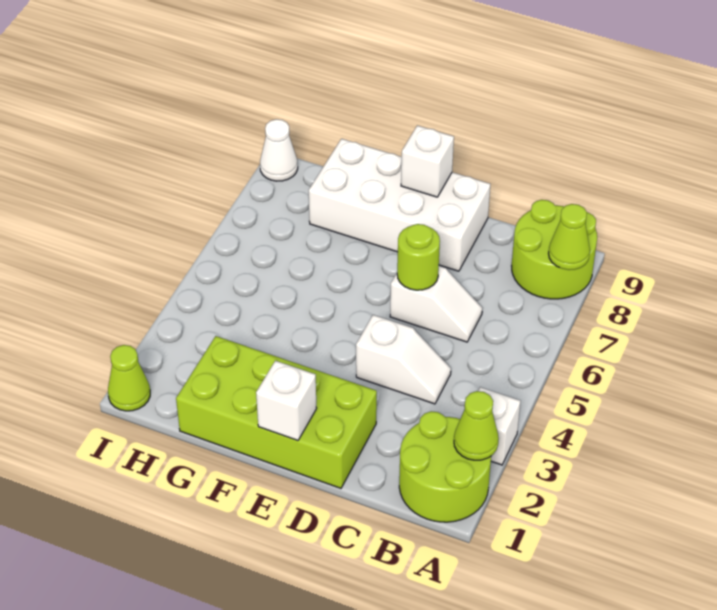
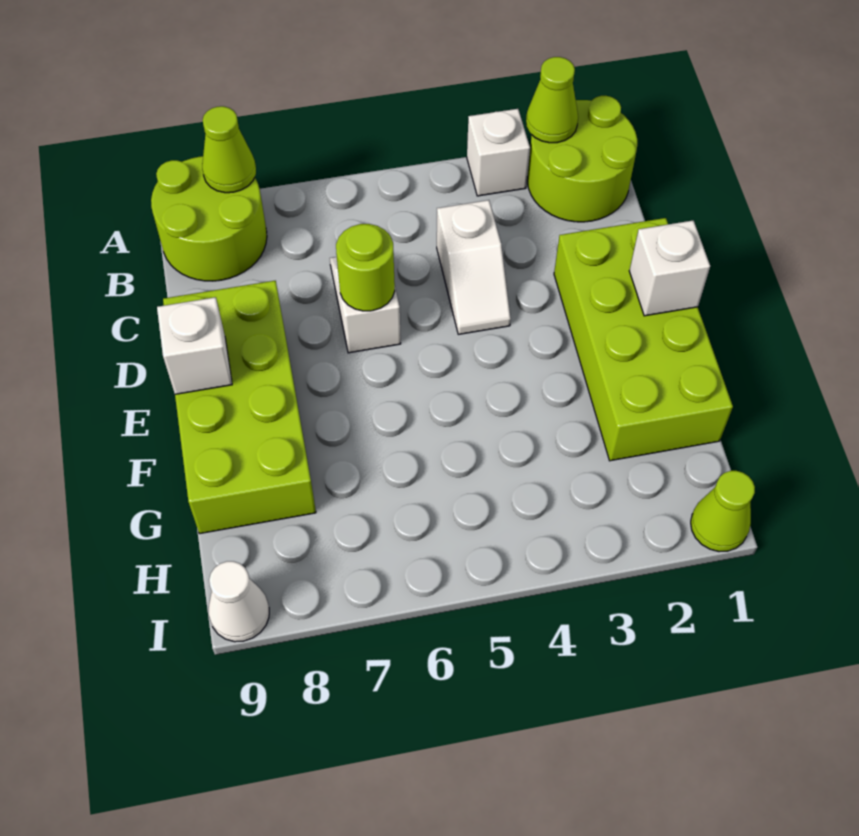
white slope C4:D4 level 1 top D -> white slope C4:D4 level 1 top C
white brick D8:G9 level 1 -> lime brick D8:G9 level 1

